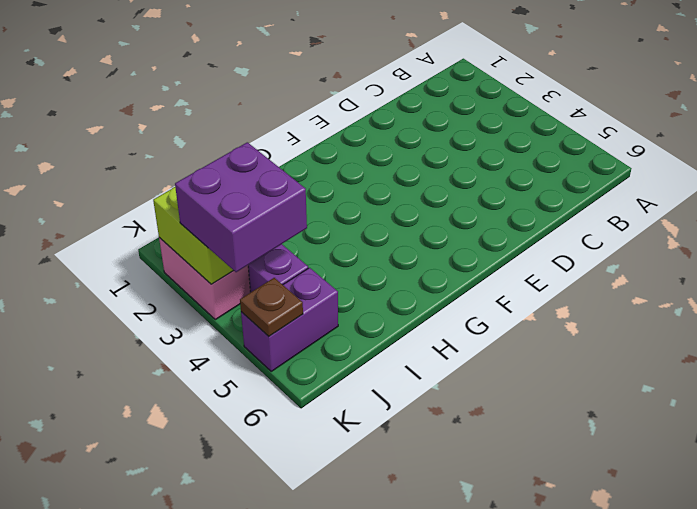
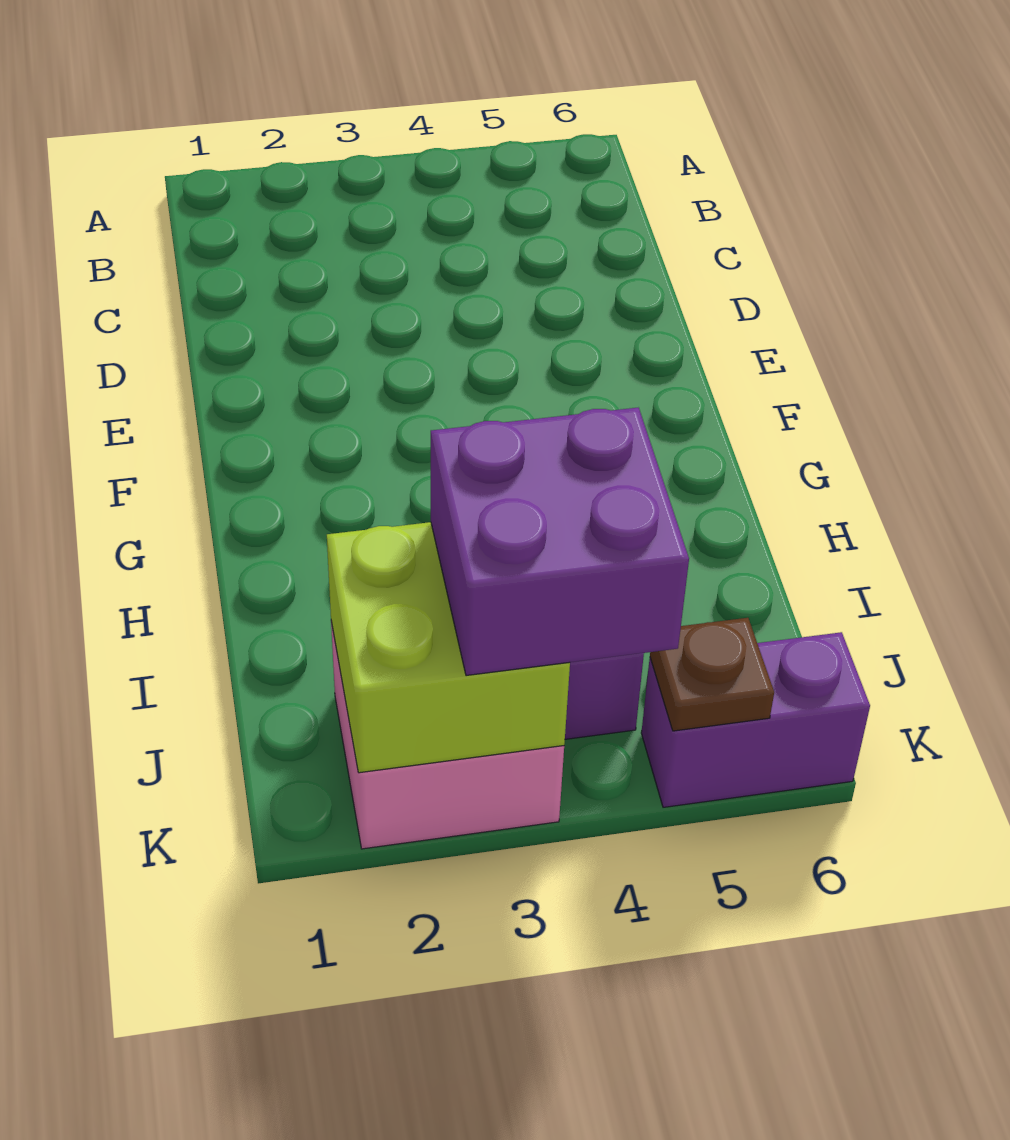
purple brick J5:K5 level 1 -> purple brick K5:K6 level 1

